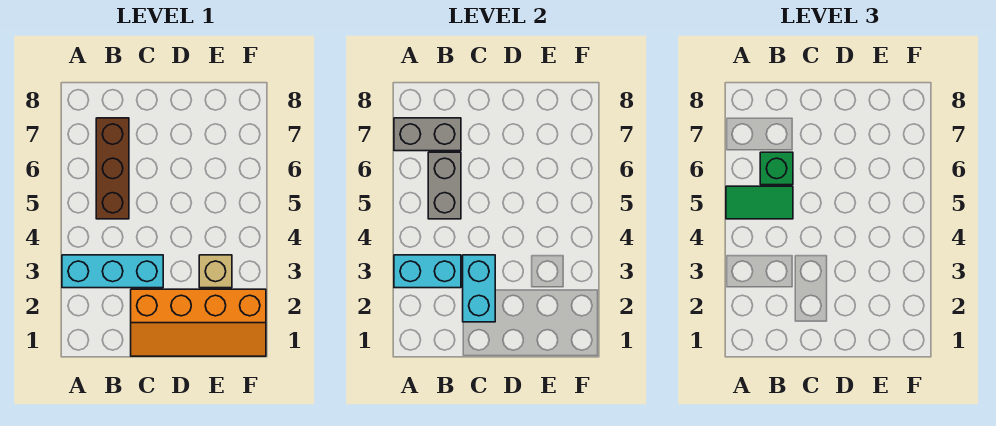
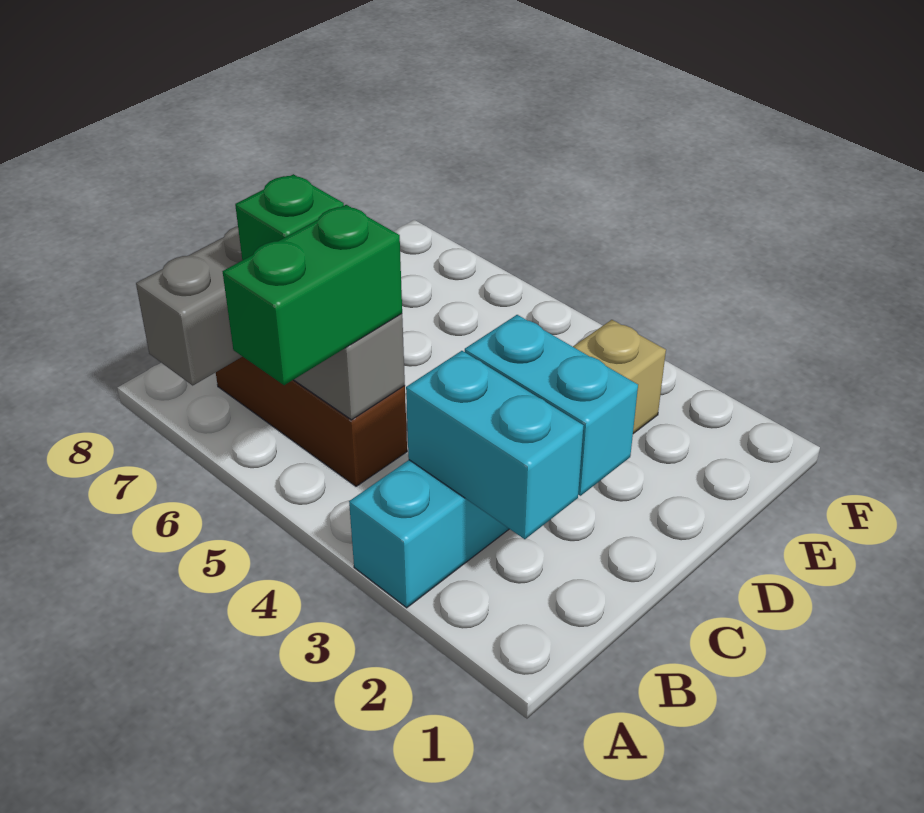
cyan brick A3:B3 level 2 -> cyan brick B2:B3 level 2
green tile A5:B5 level 3 -> green brick A5:B5 level 3
orange slope C1:F2 level 1 top 2 -> none

